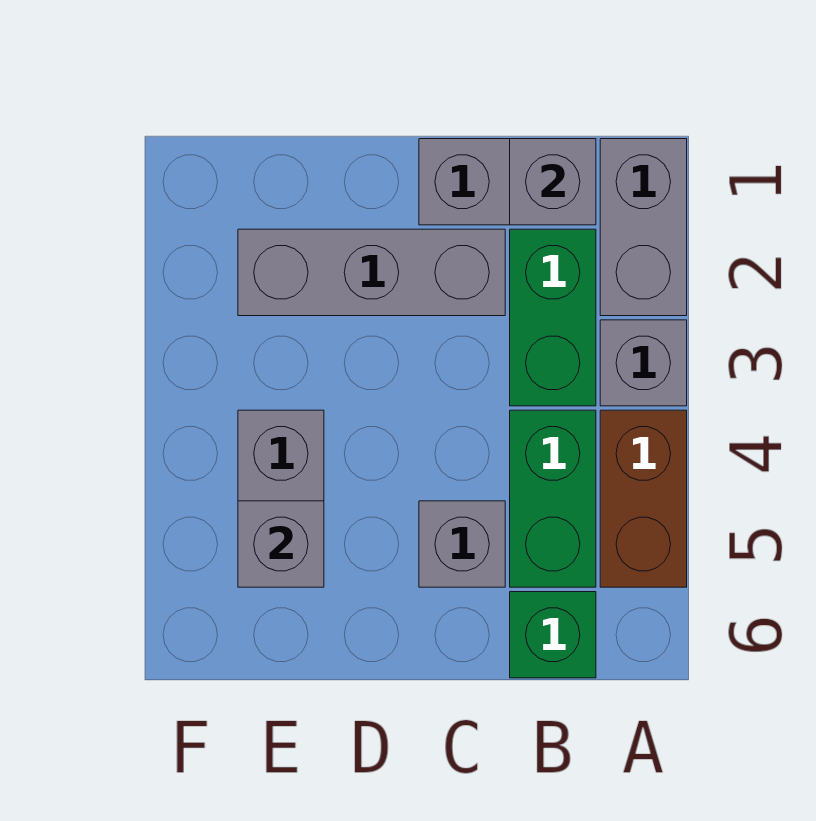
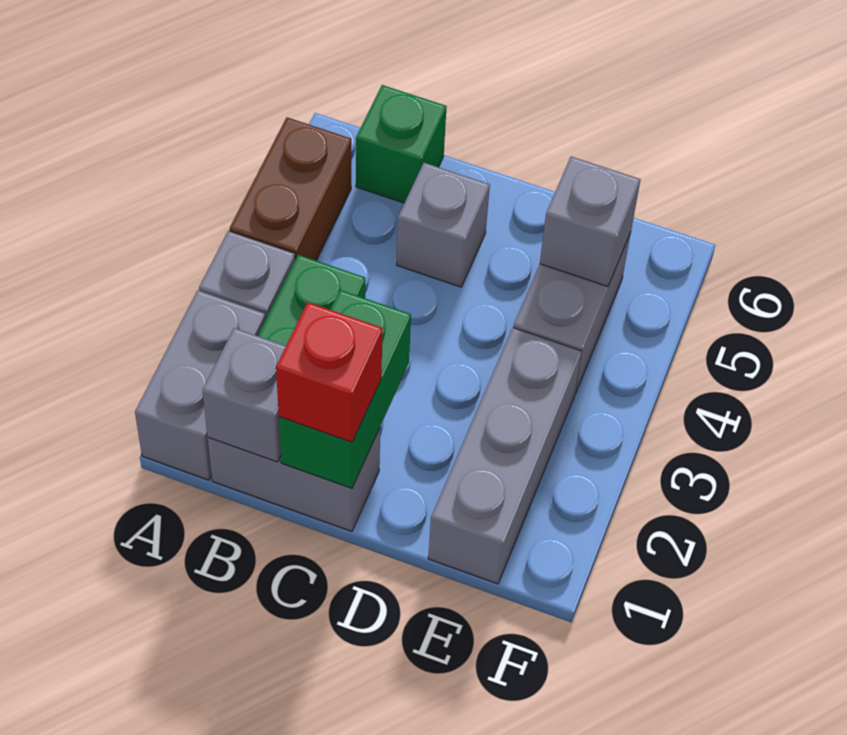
green brick B4:B5 level 1 -> green brick C1:C2 level 2
none -> red brick C1 level 3
grey brick C2:E2 level 1 -> grey brick E1:E3 level 1

